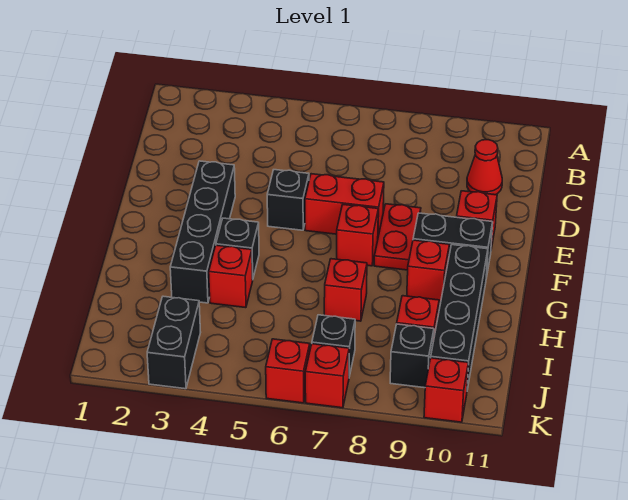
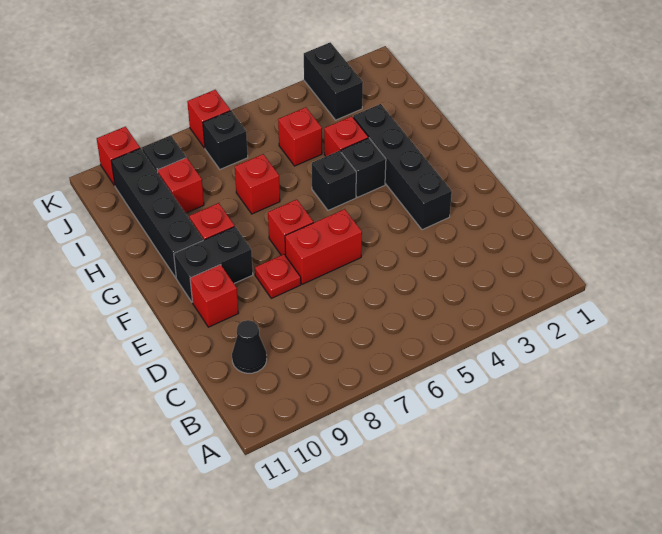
red cone C10 level 1 -> black cone C10 level 1
black brick E5 level 1 -> black brick G5 level 1
red plate E8:F8 level 1 -> red plate E8 level 1
red brick K6 level 1 -> red brick I5 level 1

